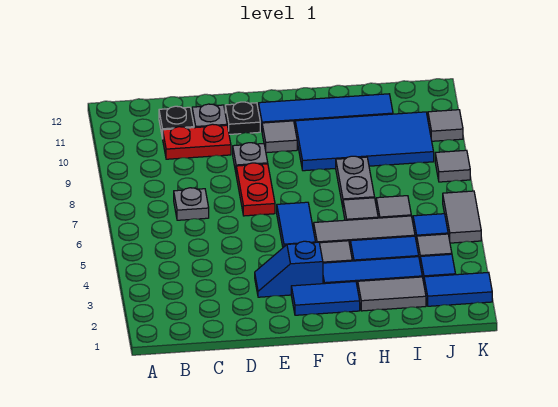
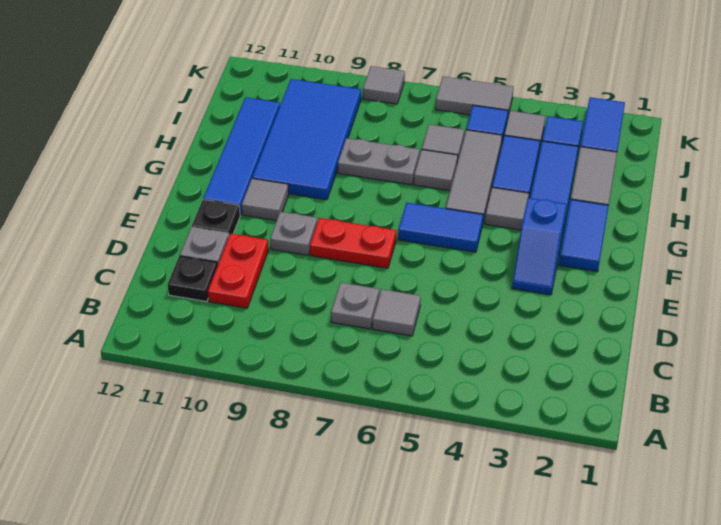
grey tile K10 level 1 -> grey tile C6 level 1

